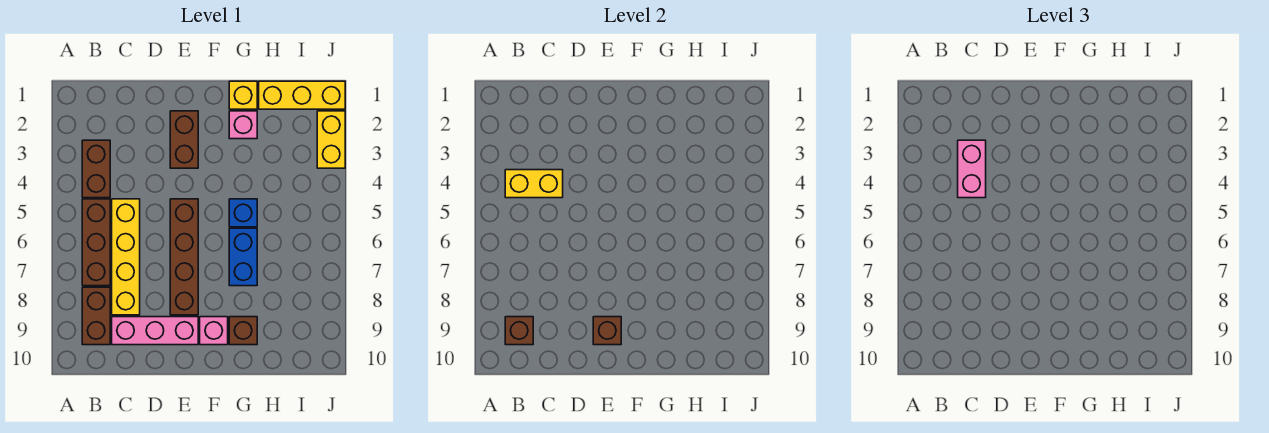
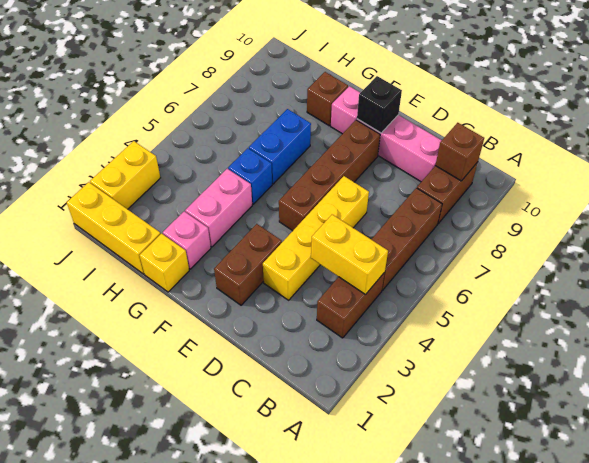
pink brick C3:C4 level 3 -> pink brick G3:G4 level 1
yellow brick C5:C8 level 1 -> yellow brick D3:D6 level 1
brown brick E9 level 2 -> black brick E9 level 2

